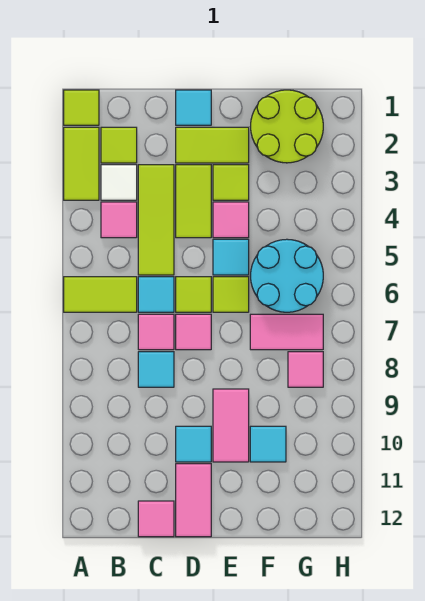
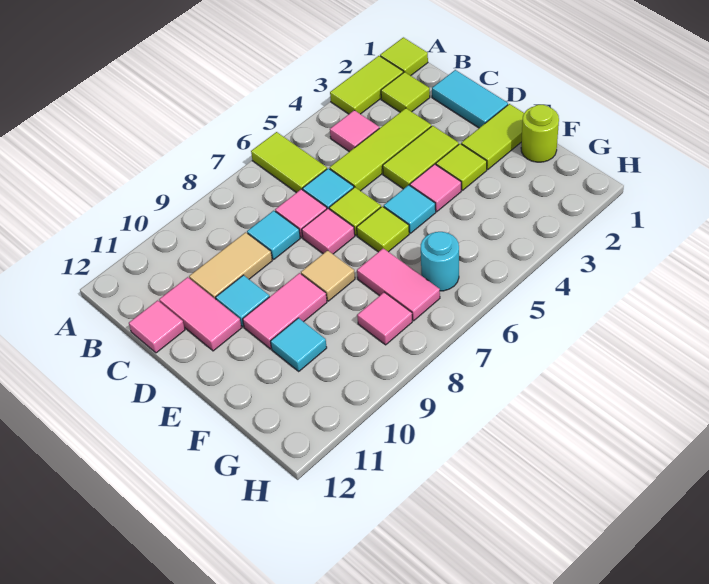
white tile B3 level 1 -> none
none -> tan tile C9:C10 level 1
cyan tile D1 level 1 -> cyan tile C1:D1 level 1
lime tile D2:E2 level 1 -> lime tile E1:E2 level 1
pink tile D11:D12 level 1 -> pink tile C11:D11 level 1
none -> tan tile E8 level 1
lime round brick F1:G2 level 1 -> lime round brick F1 level 1
cyan round brick F5:G6 level 1 -> cyan round brick G6 level 1

